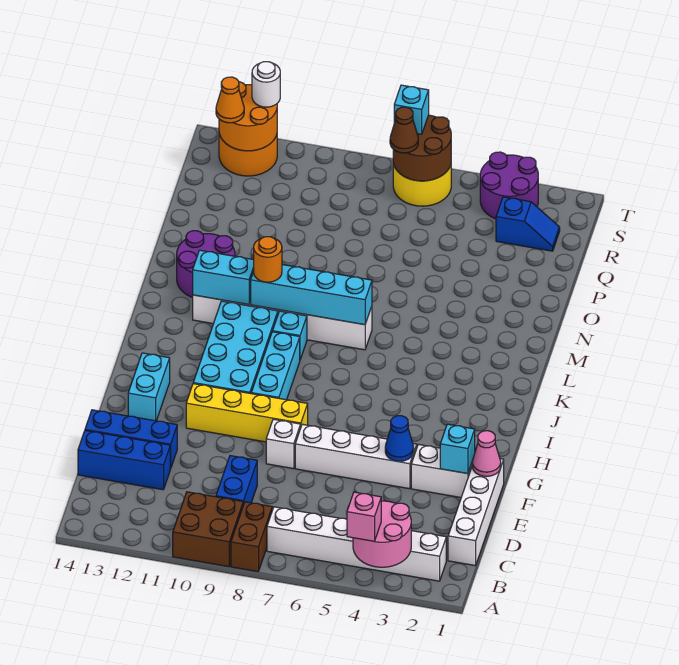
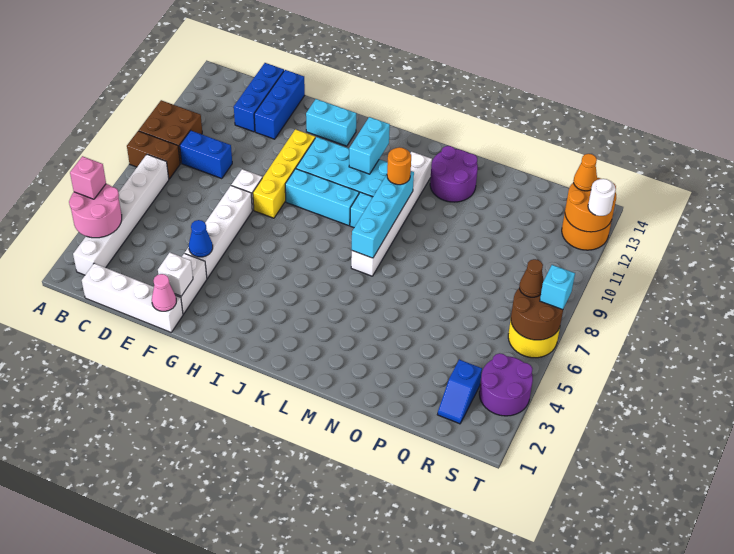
cyan brick F2 level 2 -> white brick F2 level 2
cyan brick L11:L12 level 2 -> cyan brick J11:J12 level 2

